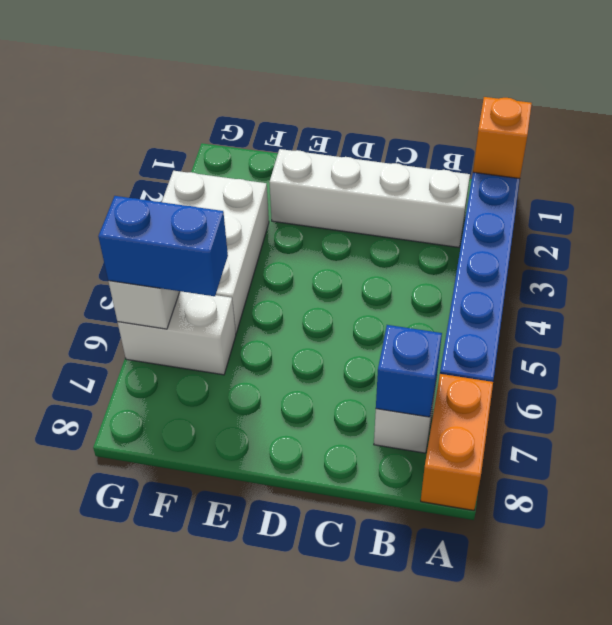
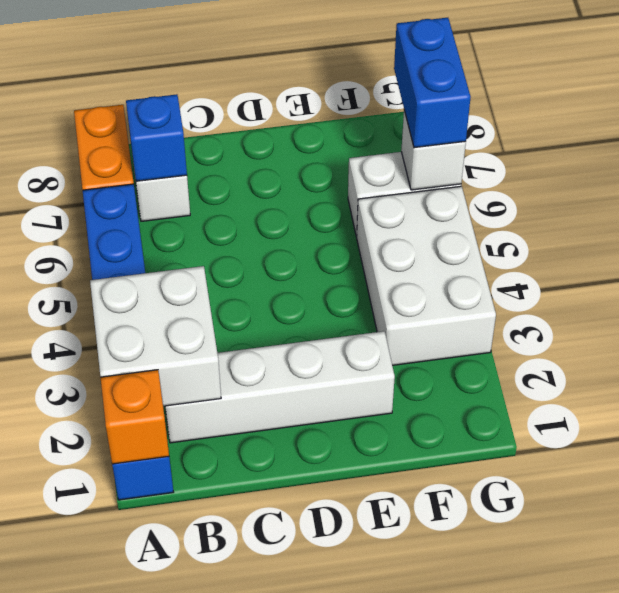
none -> white brick A2:B3 level 2
blue brick F6:G6 level 3 -> blue brick G6:G7 level 3

